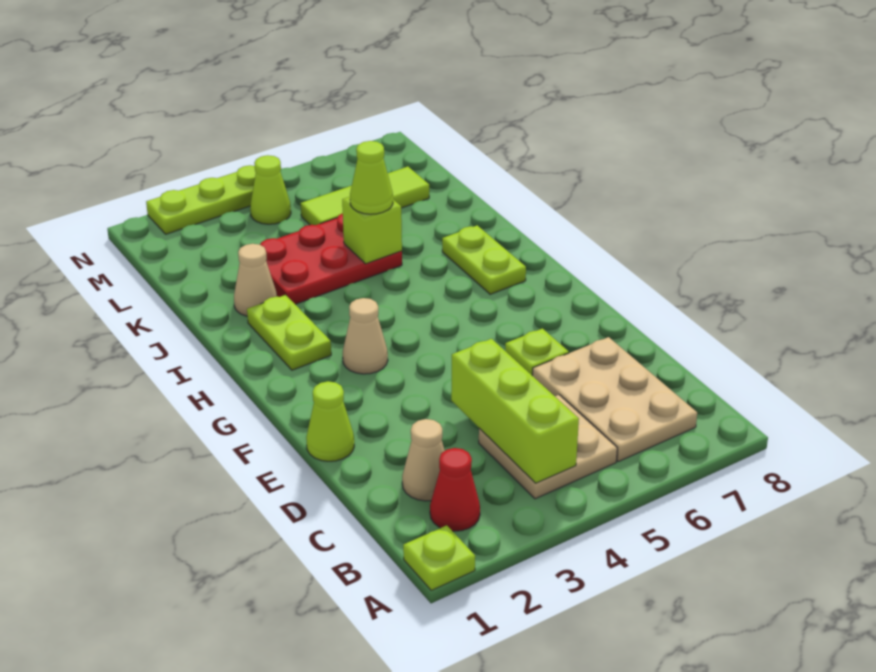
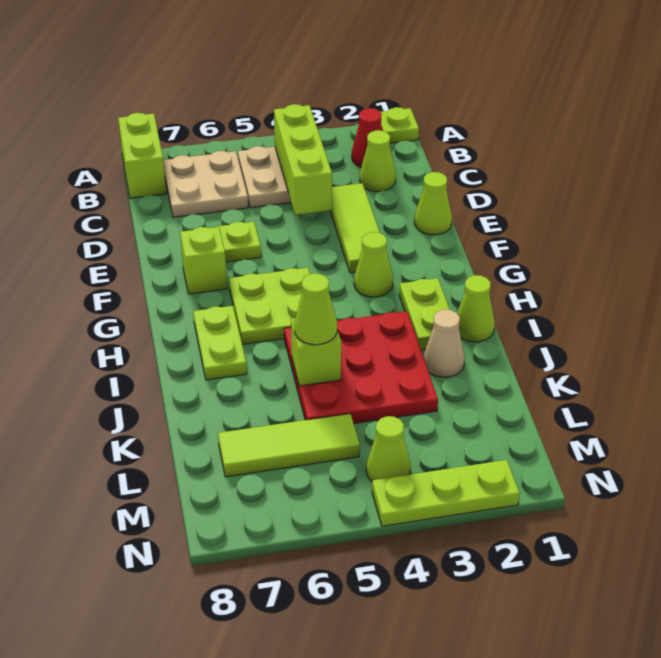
none -> lime brick A8:B8 level 1
tan plate B6:D7 level 1 -> tan plate B6:C7 level 1
tan cone C2 level 1 -> lime cone C2 level 1
none -> lime tile D3:F3 level 1
none -> lime brick F7 level 1
tan cone G3 level 1 -> lime cone G3 level 1
none -> lime plate G5:H6 level 1
none -> lime cone I1 level 1
red plate J3:K5 level 1 -> red plate I3:K5 level 1

